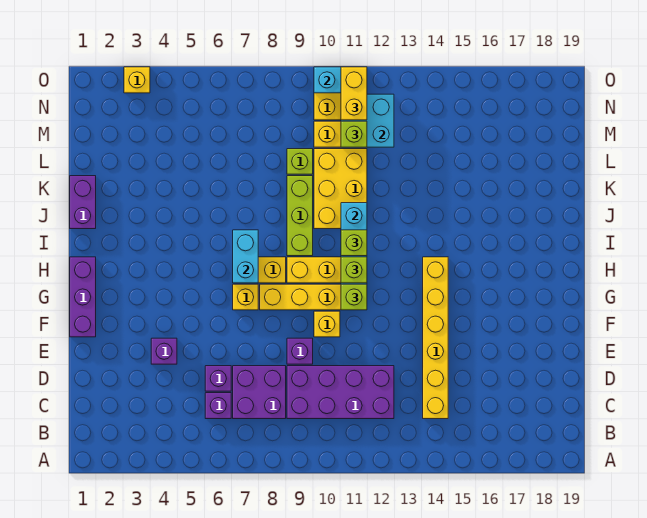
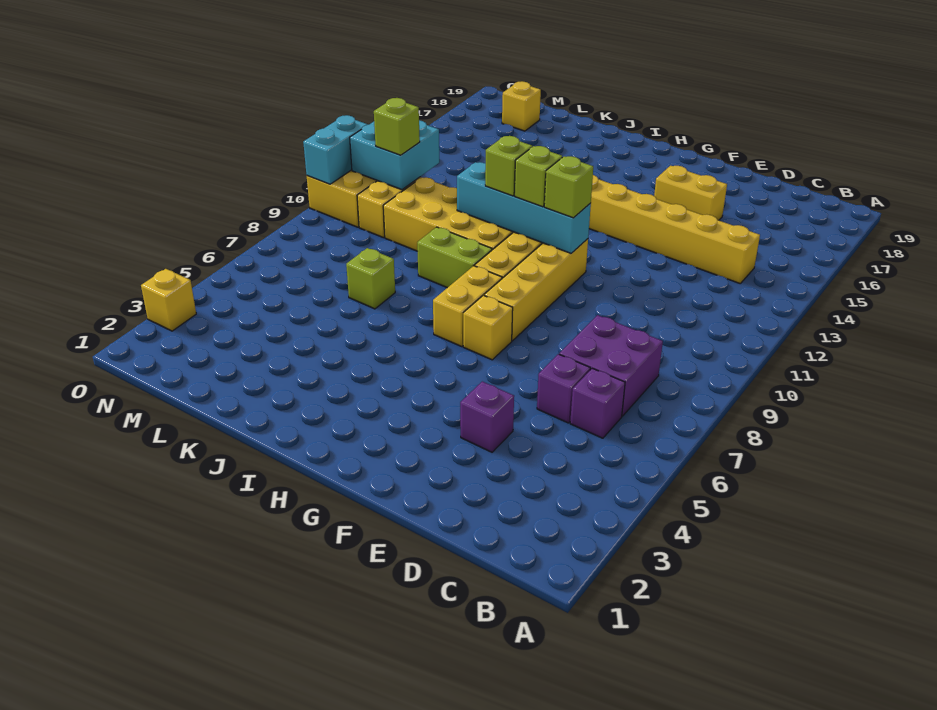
purple brick C9:D12 level 1 -> none
purple brick E9 level 1 -> none
purple brick F1:H1 level 1 -> none
yellow brick F10 level 1 -> yellow brick M18 level 1
cyan brick H7:I7 level 2 -> none
lime brick I9:K9 level 1 -> lime brick I9:J9 level 1
purple brick J1:K1 level 1 -> none
yellow brick J10:L11 level 1 -> yellow brick I10:L11 level 1
lime brick L9 level 1 -> lime brick K7 level 1
yellow brick N11:O11 level 3 -> yellow brick E16:F16 level 1

